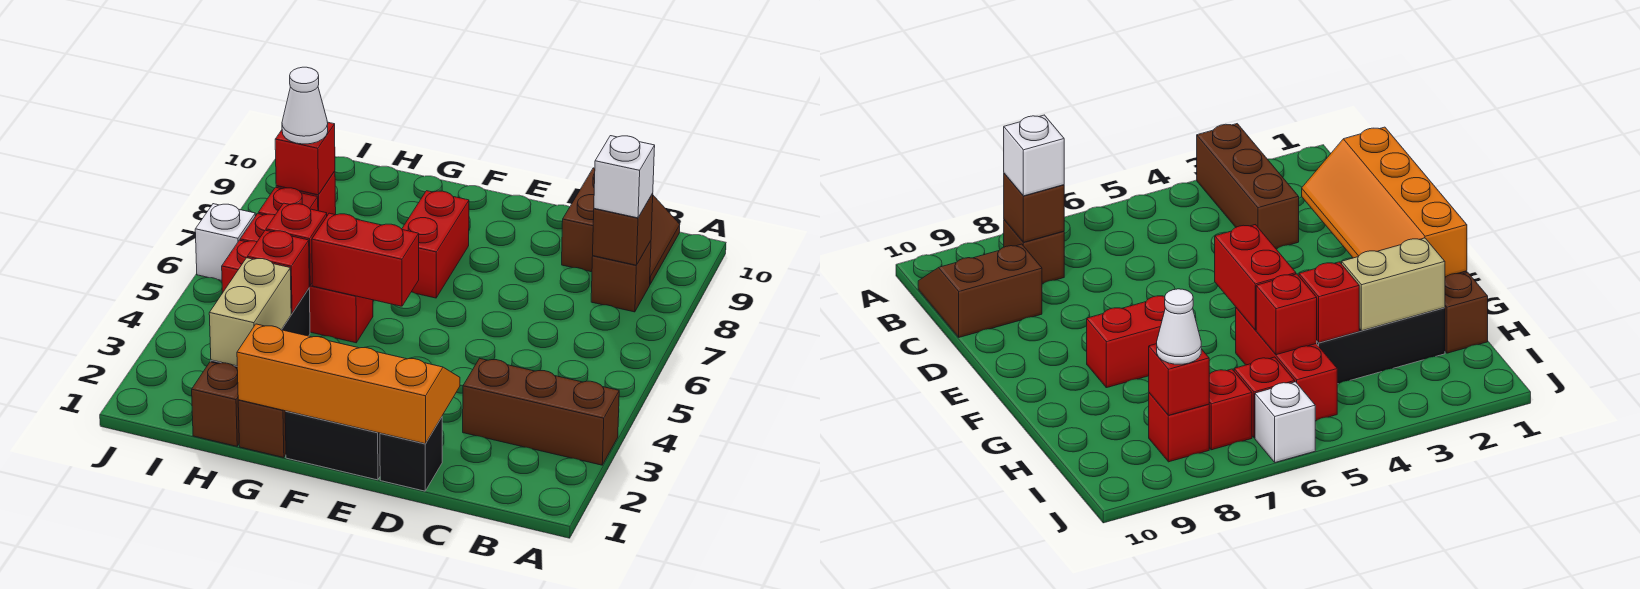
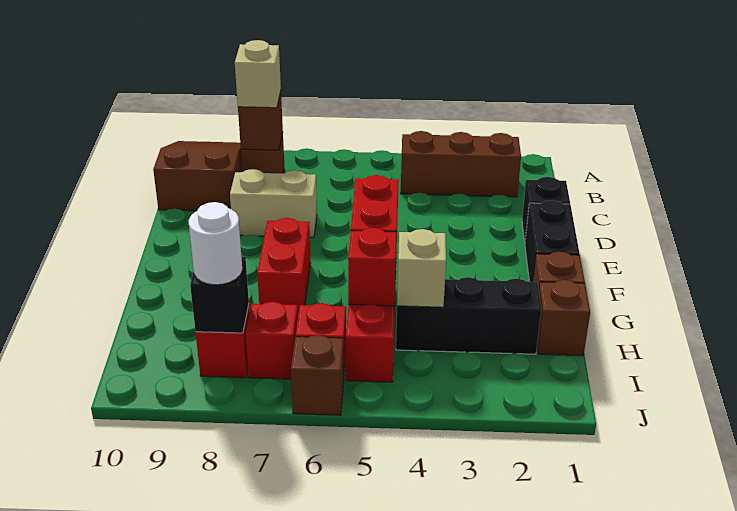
brown brick A3:C3 level 1 -> brown brick B2:B4 level 1
white brick B8 level 3 -> tan brick B8 level 3
brown slope B9:C10 level 1 top C -> brown slope A9:C10 level 1 top C
orange slope D1:G2 level 2 top 1 -> none
red brick F7:F8 level 1 -> red brick F7:G7 level 1
tan brick H2:H3 level 2 -> tan brick D7:D8 level 1
red brick H4 level 2 -> tan brick H4 level 2
red brick I8 level 2 -> black brick I8 level 2
white cone I8 level 3 -> white round brick I8 level 3
white brick J6 level 1 -> brown brick J6 level 1

